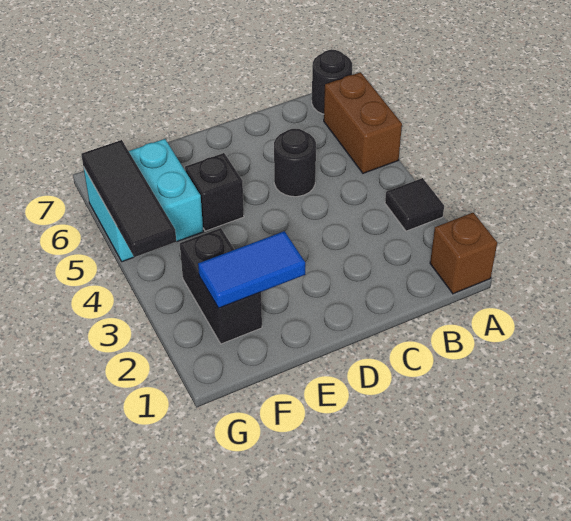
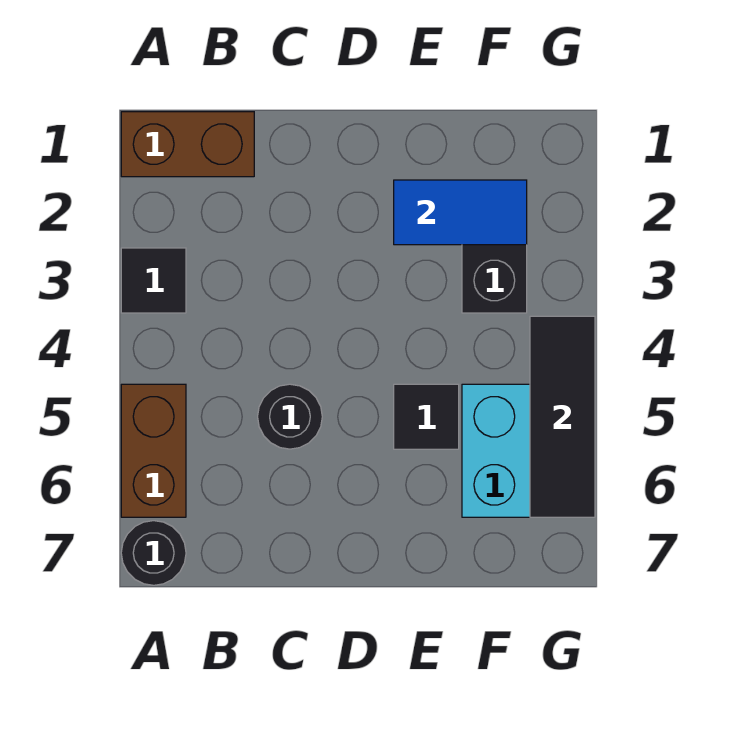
brown brick A1 level 1 -> brown brick A1:B1 level 1
black brick E5 level 1 -> black tile E5 level 1

